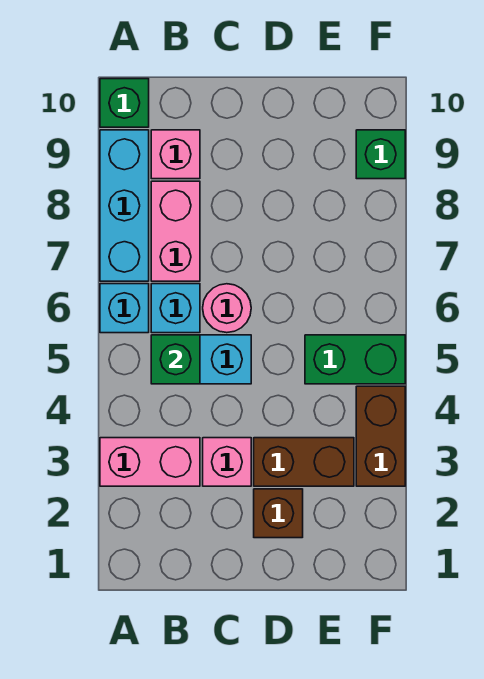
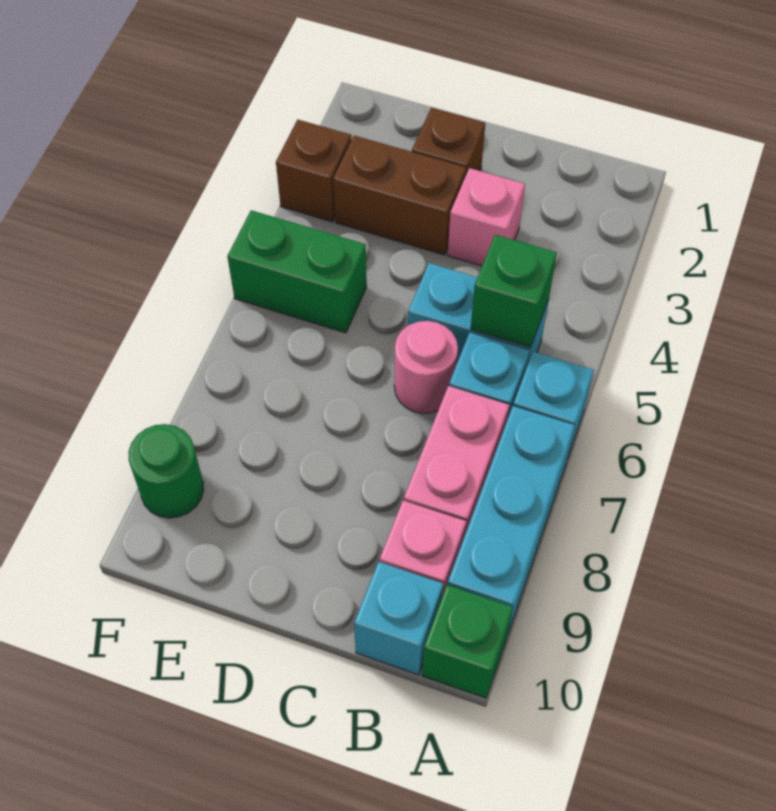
pink brick A3:B3 level 1 -> none
none -> cyan brick B10 level 1
brown brick F3:F4 level 1 -> brown brick F3 level 1
green brick F9 level 1 -> green round brick F9 level 1

